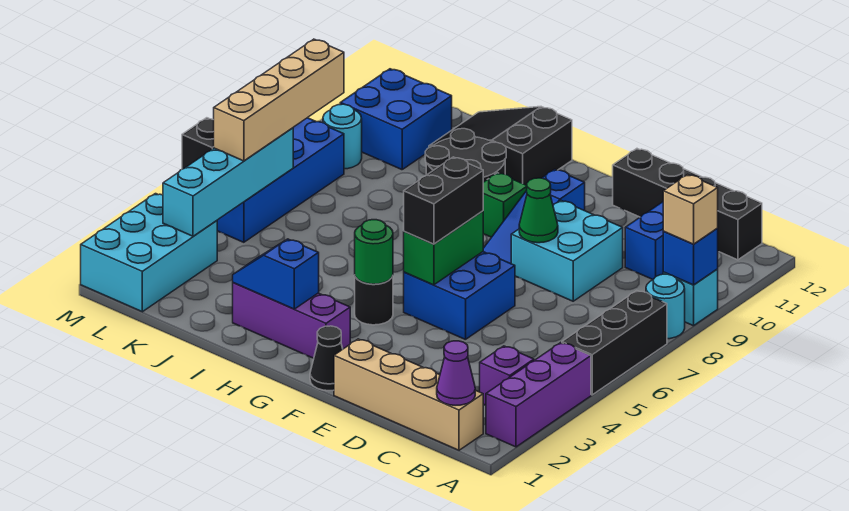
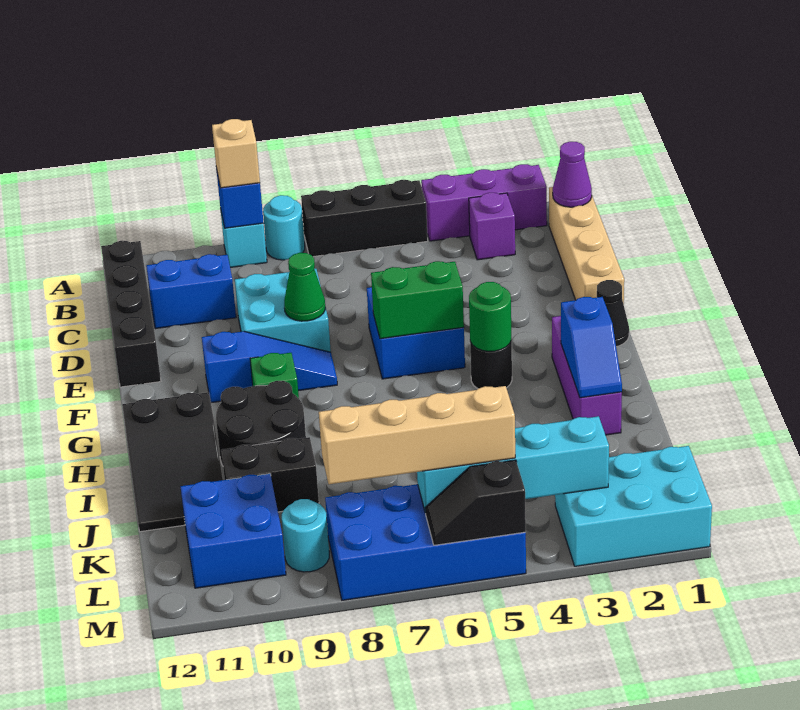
black brick F5:F6 level 3 -> black brick J9:J10 level 1

